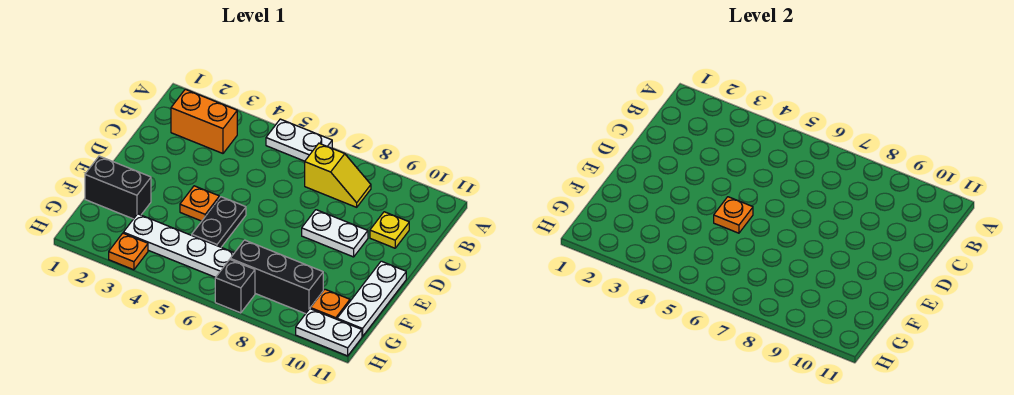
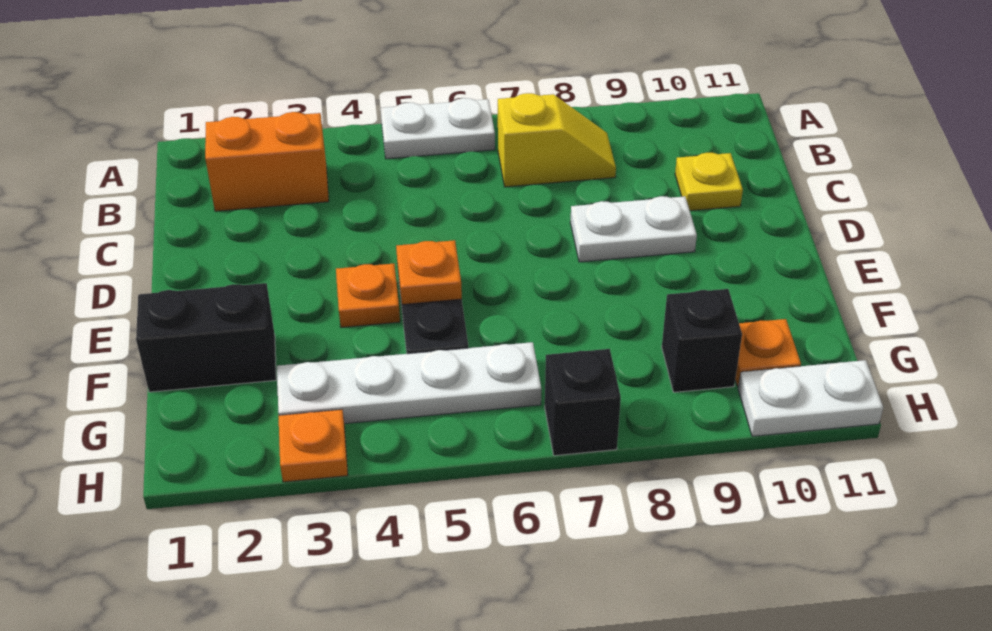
white plate E11:G11 level 1 -> none
black brick G7:G9 level 1 -> black brick G9 level 1

